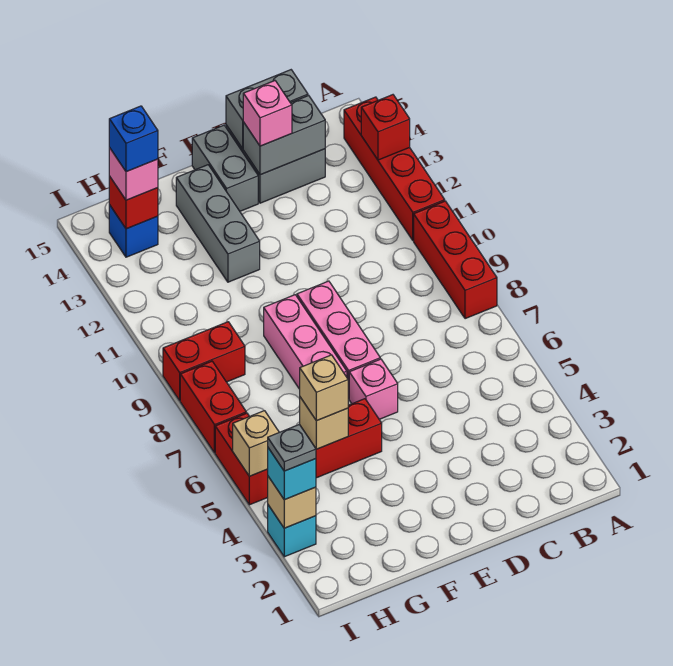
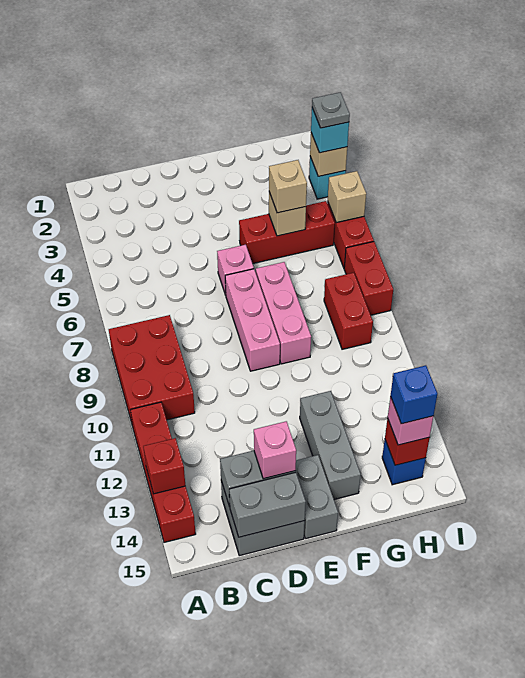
red brick A8:A10 level 1 -> red brick A8:B10 level 1
red brick H9:I9 level 1 -> red brick H8:H9 level 1

